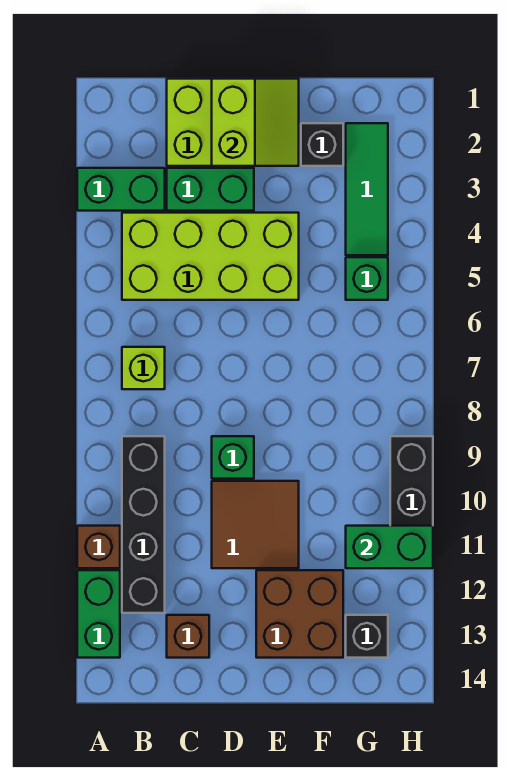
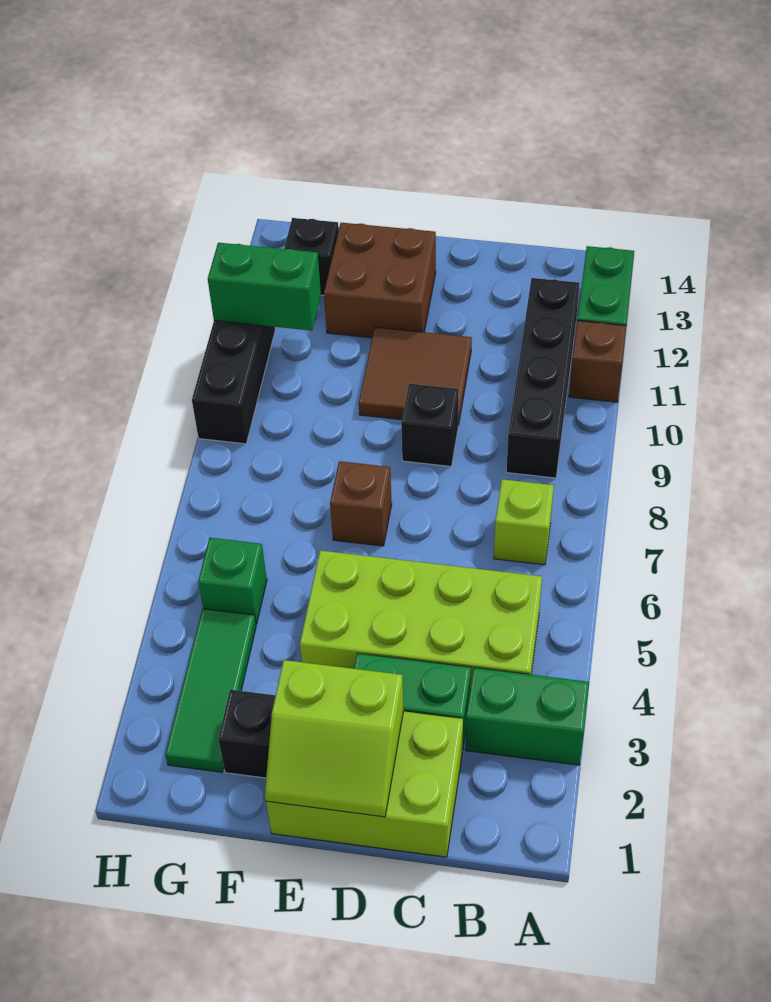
brown brick C13 level 1 -> brown brick E7 level 1
lime slope D1:E2 level 2 top D -> lime slope D1:E2 level 2 top 2
green brick D9 level 1 -> black brick D9 level 1

